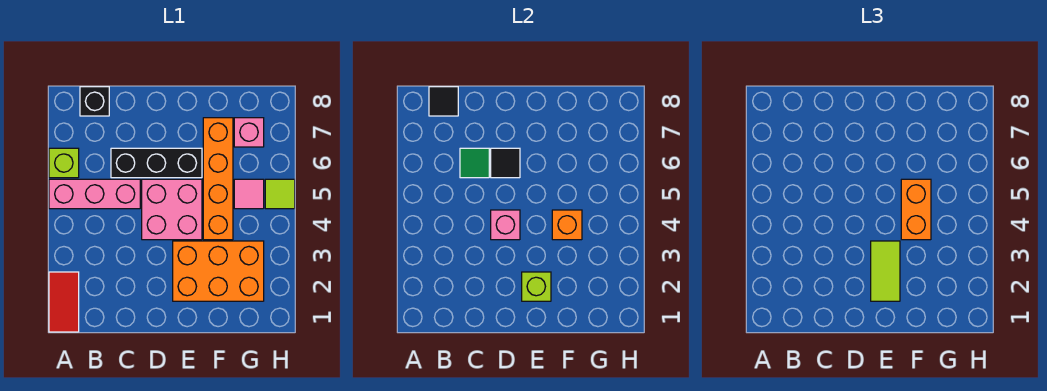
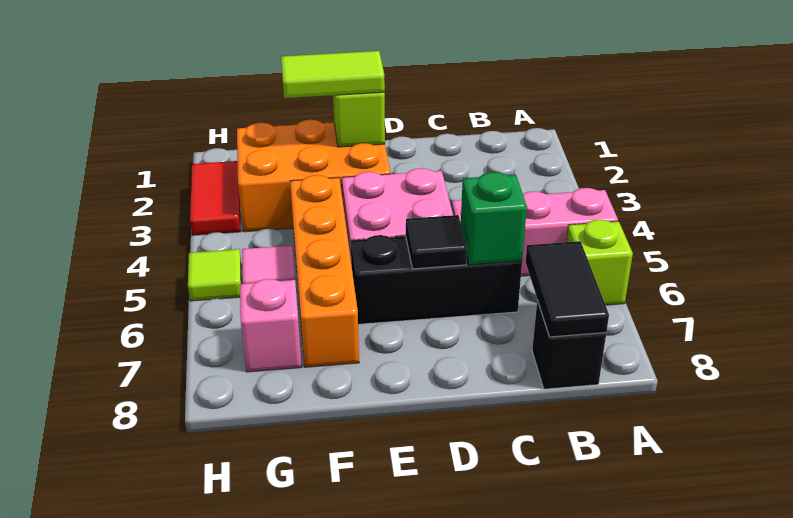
red tile A1:A2 level 1 -> red tile H2:H3 level 1
black tile B8 level 2 -> black tile B7:B8 level 2
green tile C6 level 2 -> green brick C6 level 2
pink brick D4 level 2 -> none
lime tile E2:E3 level 3 -> lime tile E2:F2 level 3
orange brick F4 level 2 -> none
orange brick F4:F5 level 3 -> none

